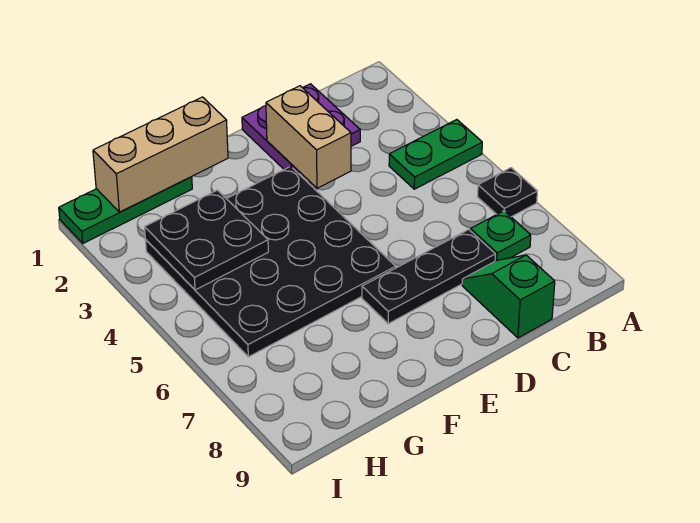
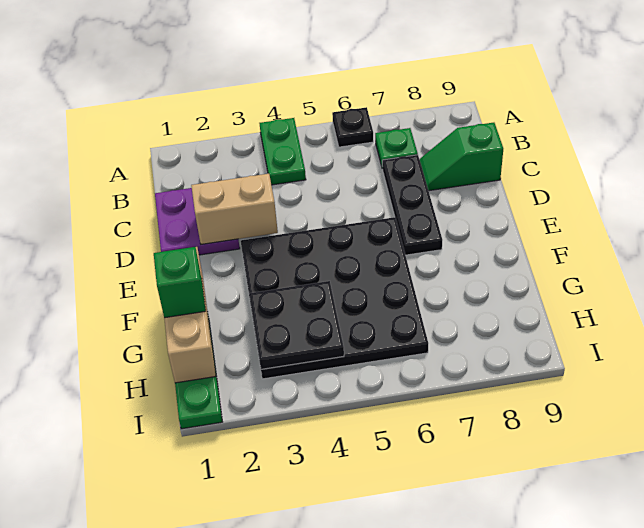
none -> green brick G1 level 3

